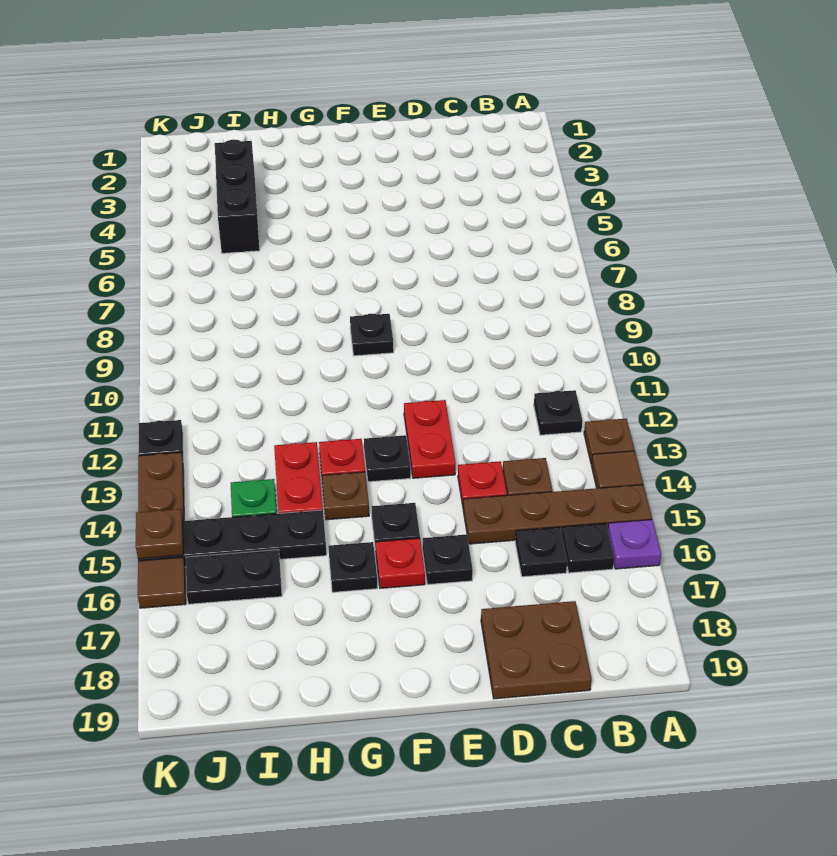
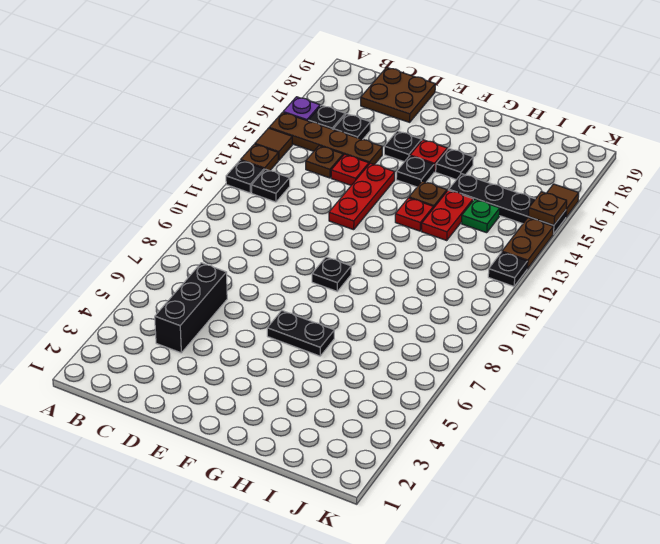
red plate E12:E13 level 1 -> red plate E12:E14 level 1
black plate F13 level 1 -> black plate A12 level 1
black brick I3:I5 level 1 -> black brick C4:C6 level 1
black plate I16:J16 level 1 -> black plate F6:G6 level 1

